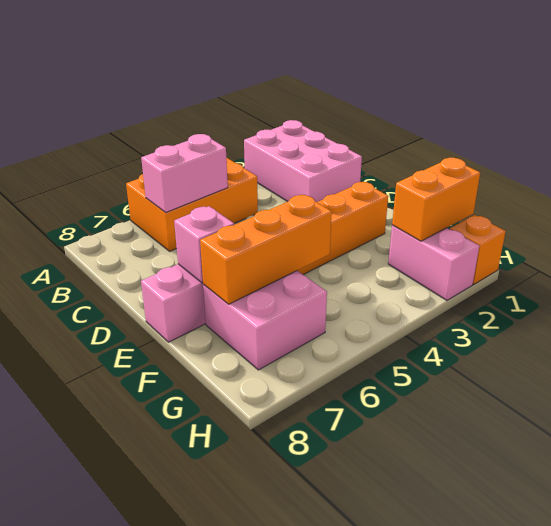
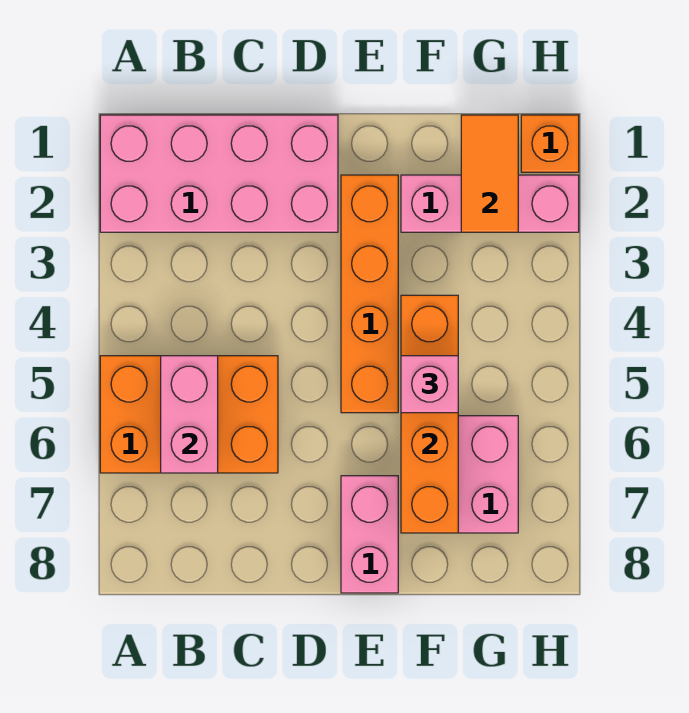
pink brick A1:C2 level 1 -> pink brick A1:D2 level 1
orange brick A4:B6 level 1 -> orange brick A5:C6 level 1
pink brick E7 level 2 -> pink brick F5 level 3
orange brick F5:F7 level 2 -> orange brick F4:F7 level 2
orange brick G1:G2 level 2 -> orange tile G1:G2 level 2
pink brick G2:H2 level 1 -> pink brick F2:H2 level 1

